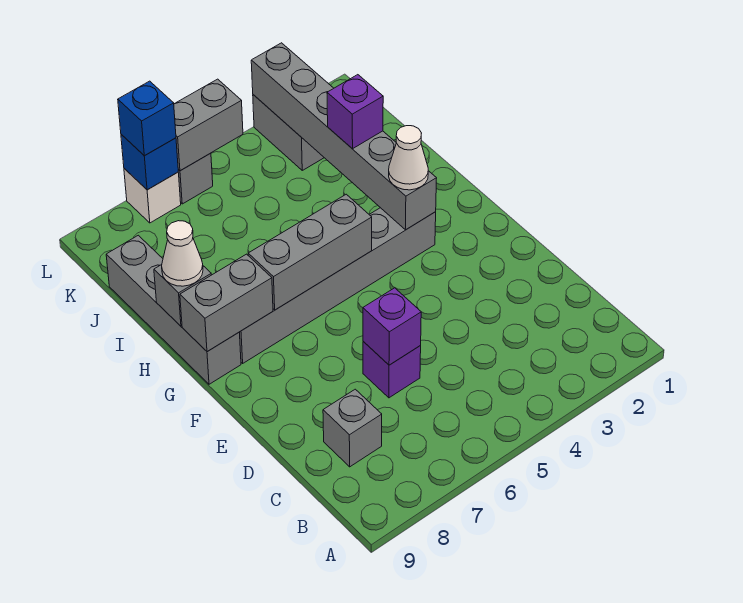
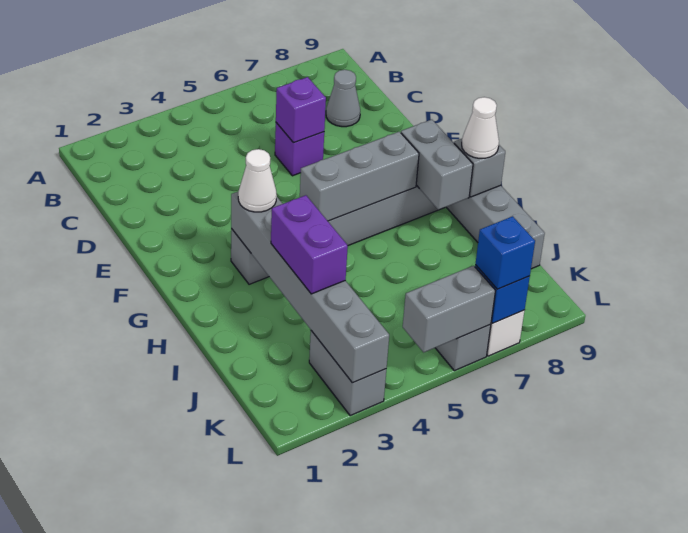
grey brick C8 level 1 -> grey cone C8 level 1
grey brick G8:G9 level 2 -> grey brick G8:H8 level 2
purple brick I3 level 3 -> purple brick I3:J3 level 3

